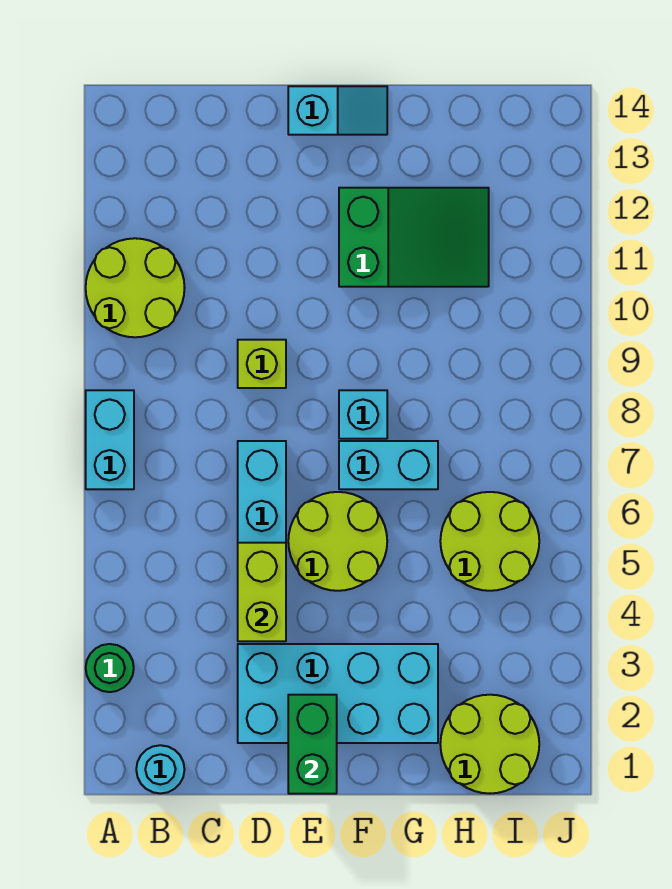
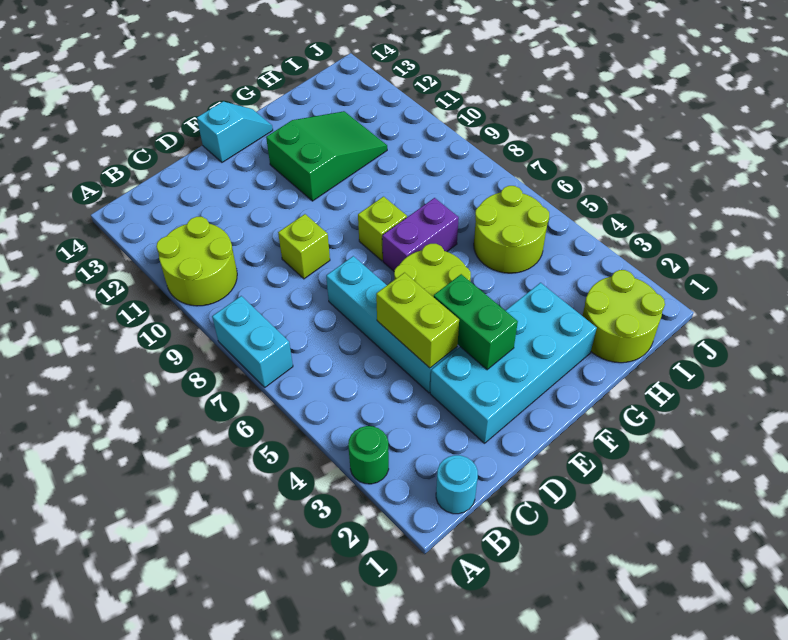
green brick E1:E2 level 2 -> green brick E3:E4 level 2
cyan brick F7:G7 level 1 -> purple brick F7:G7 level 1
cyan brick F8 level 1 -> lime brick F8 level 1

